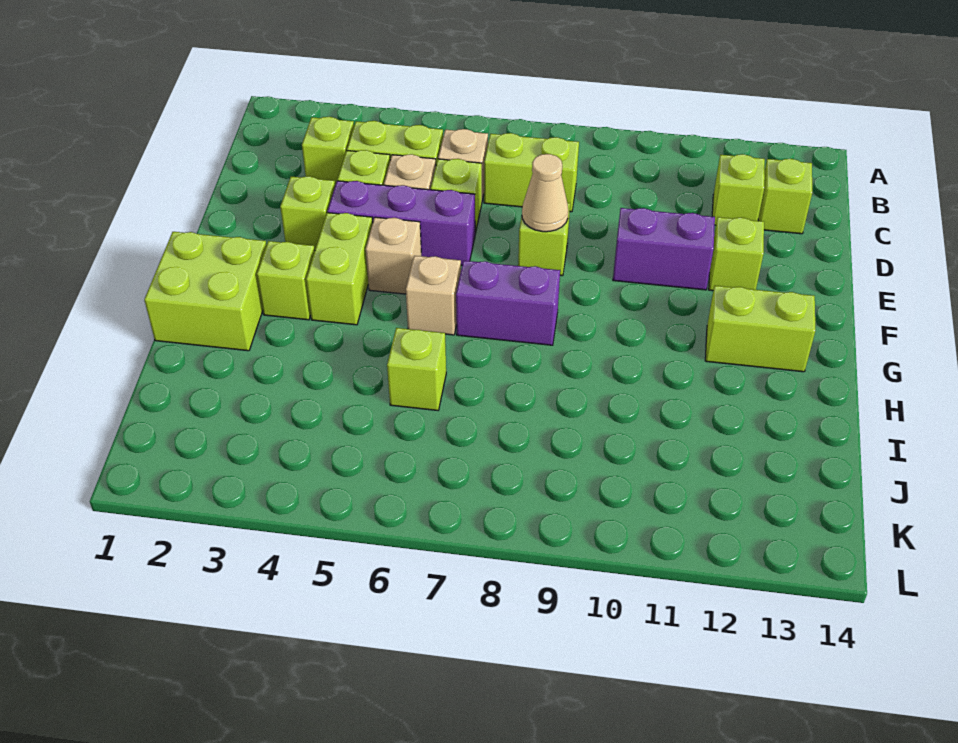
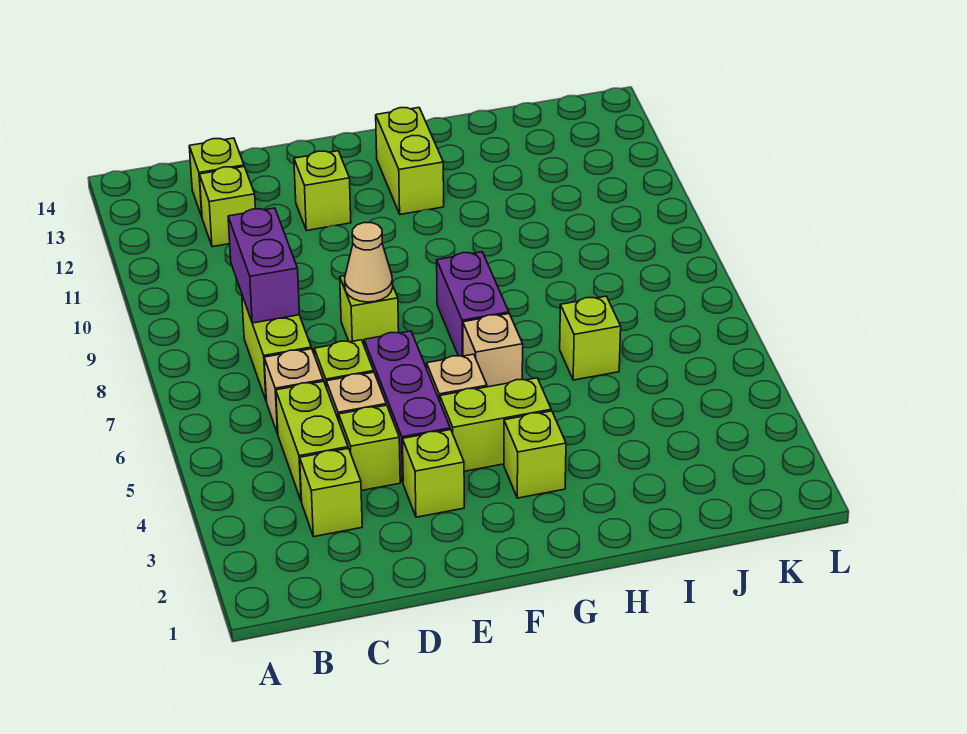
purple brick E10:E11 level 1 -> purple brick C8:C9 level 2
lime brick G1:H2 level 1 -> none

